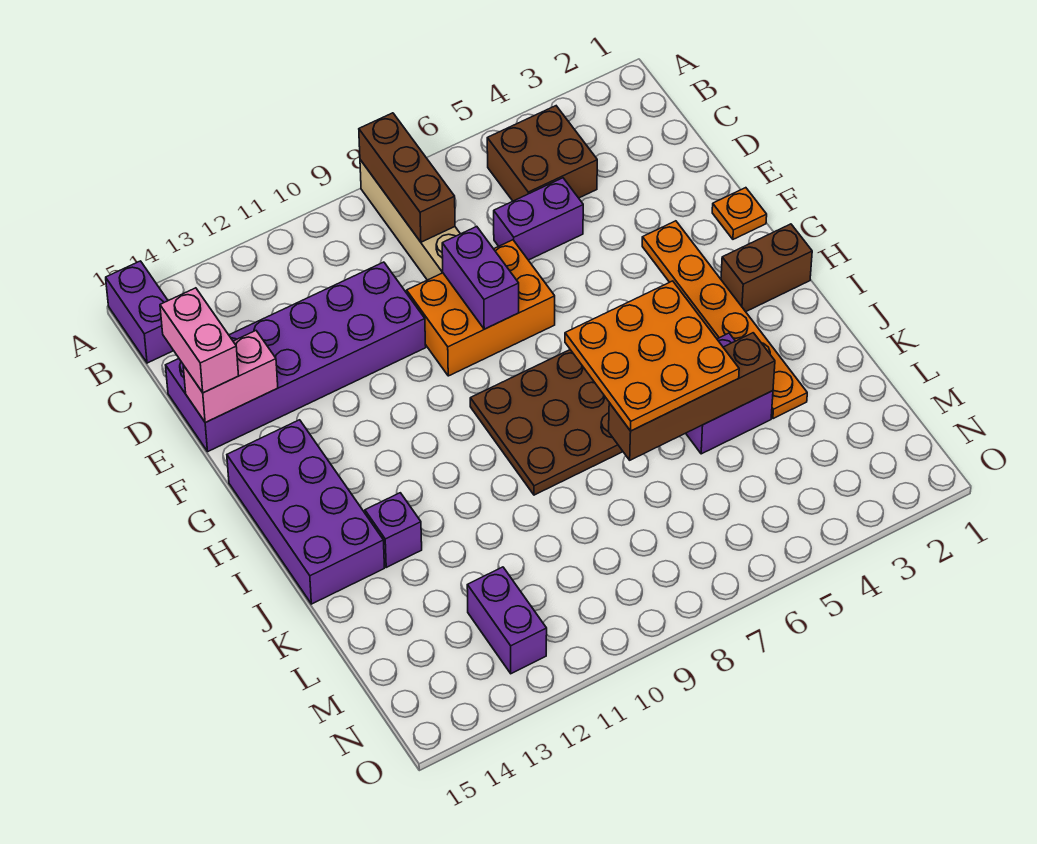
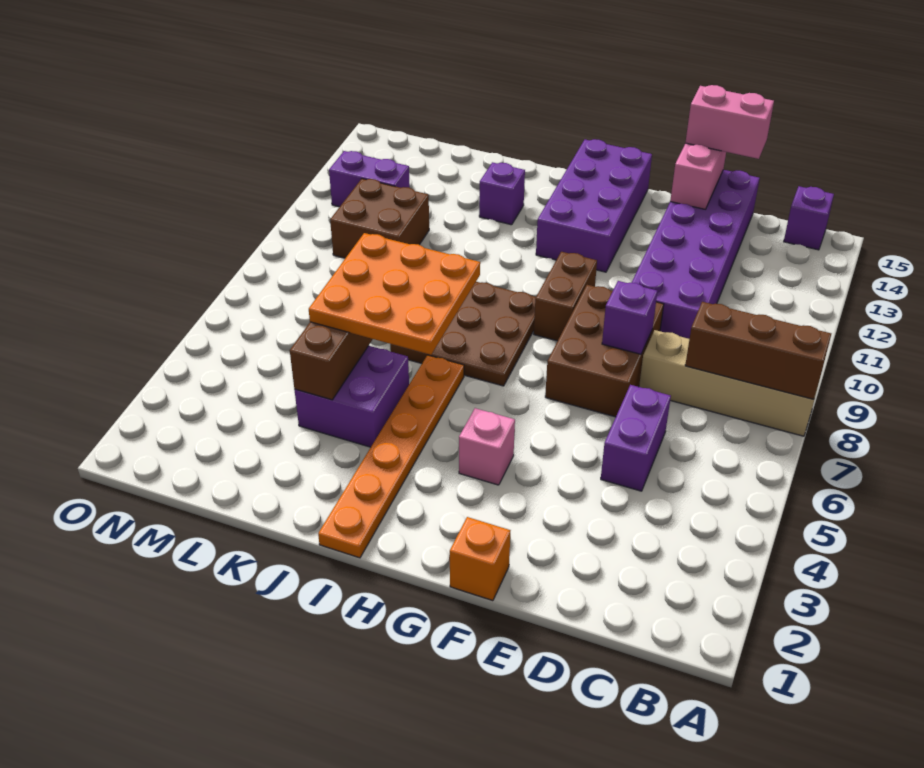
purple brick A15:B15 level 1 -> purple brick B15 level 1
brown brick B4:C5 level 1 -> brown brick L10:M11 level 1
orange brick E7:F9 level 1 -> brown brick E7:F9 level 1
purple brick E8:F8 level 2 -> purple brick E8 level 2
orange plate F1 level 1 -> orange brick F1 level 1
orange plate F3:K3 level 1 -> orange plate I1:I6 level 1
none -> pink brick G4 level 1
purple brick G14:J15 level 1 -> purple brick G12:H15 level 1
brown brick H1:H2 level 1 -> brown brick G9:G10 level 1

